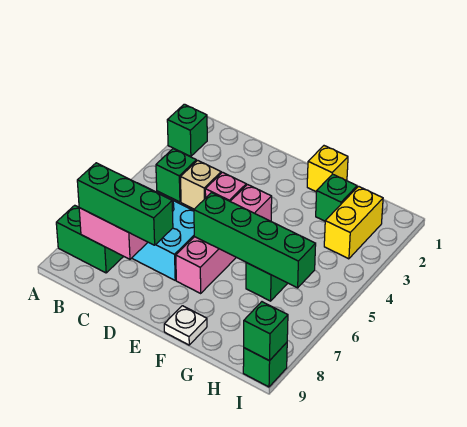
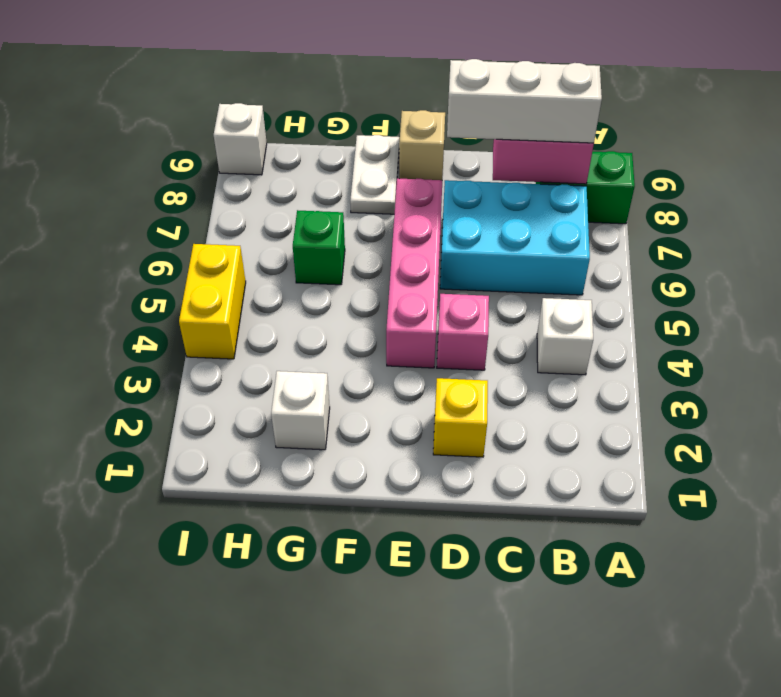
green brick A2 level 1 -> none
green brick B4 level 1 -> white brick B4 level 1
green brick B8:D8 level 3 -> white brick B8:D8 level 3
tan brick C4 level 1 -> tan brick E9 level 1
green brick E6:H6 level 2 -> none
yellow brick F1 level 1 -> yellow brick D2 level 1
white plate F9 level 1 -> white plate F8:F9 level 1
green brick G2 level 1 -> white brick G2 level 1
yellow brick H2:H3 level 1 -> yellow brick I4:I5 level 1
green brick I9 level 1 -> white brick I9 level 1
green brick I9 level 2 -> none

